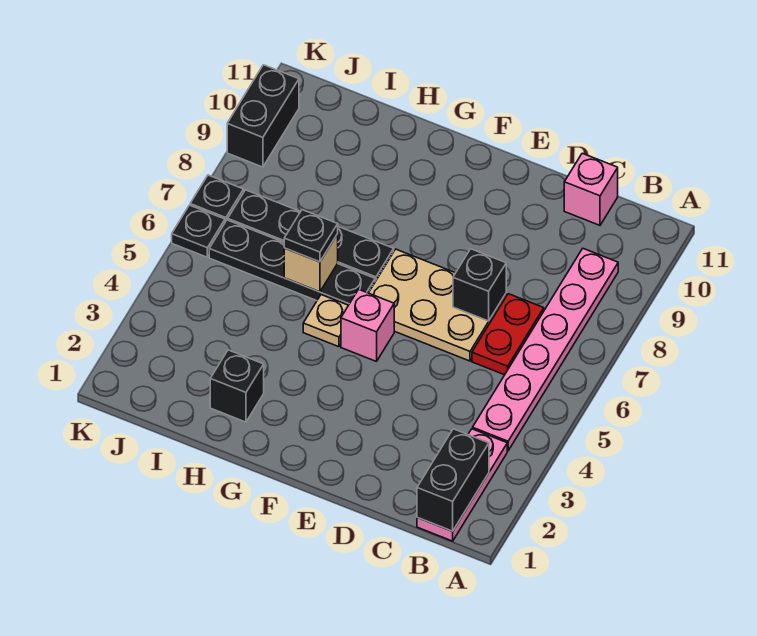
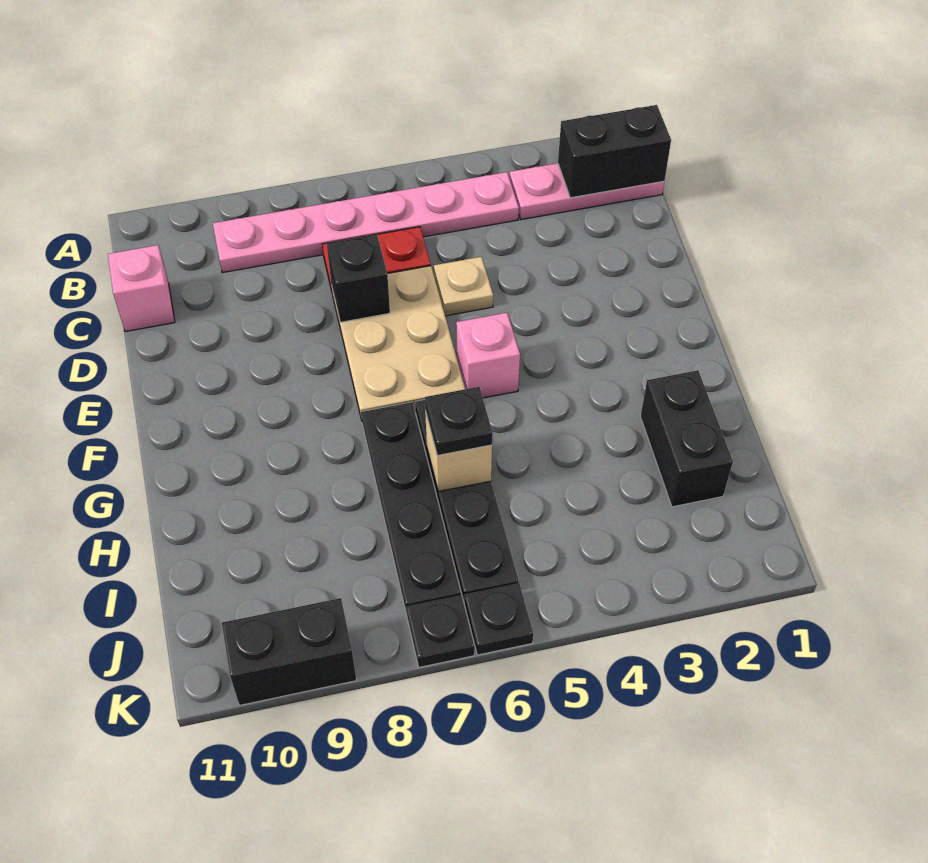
tan plate G5 level 1 -> tan plate D5 level 1
black brick H2 level 1 -> black brick H2:I2 level 1

